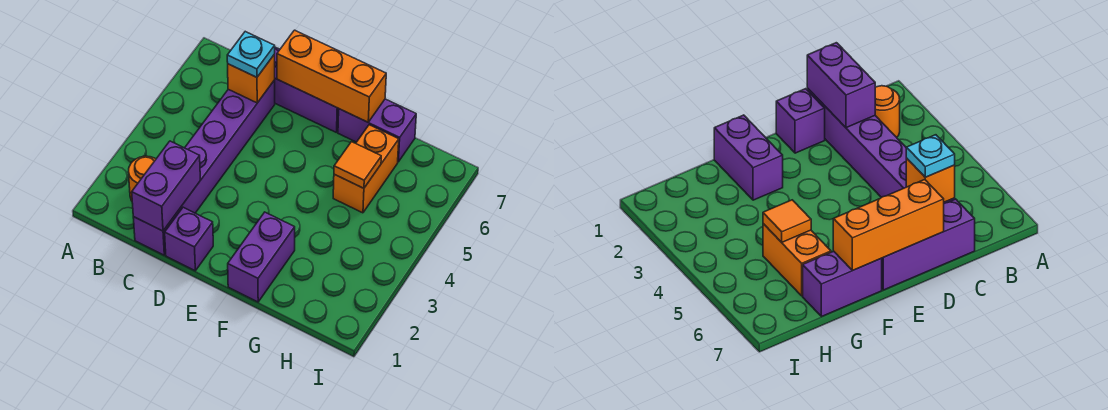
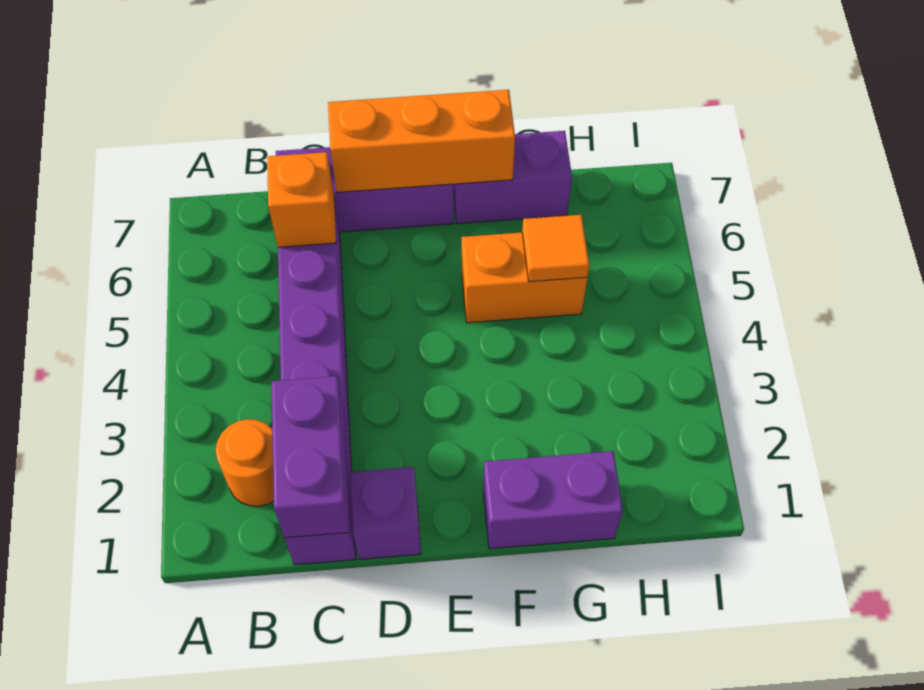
cyan plate C6 level 3 -> none
purple brick F1:F2 level 1 -> purple brick F1:G1 level 1
orange brick G5:G6 level 1 -> orange brick F5:G5 level 1

